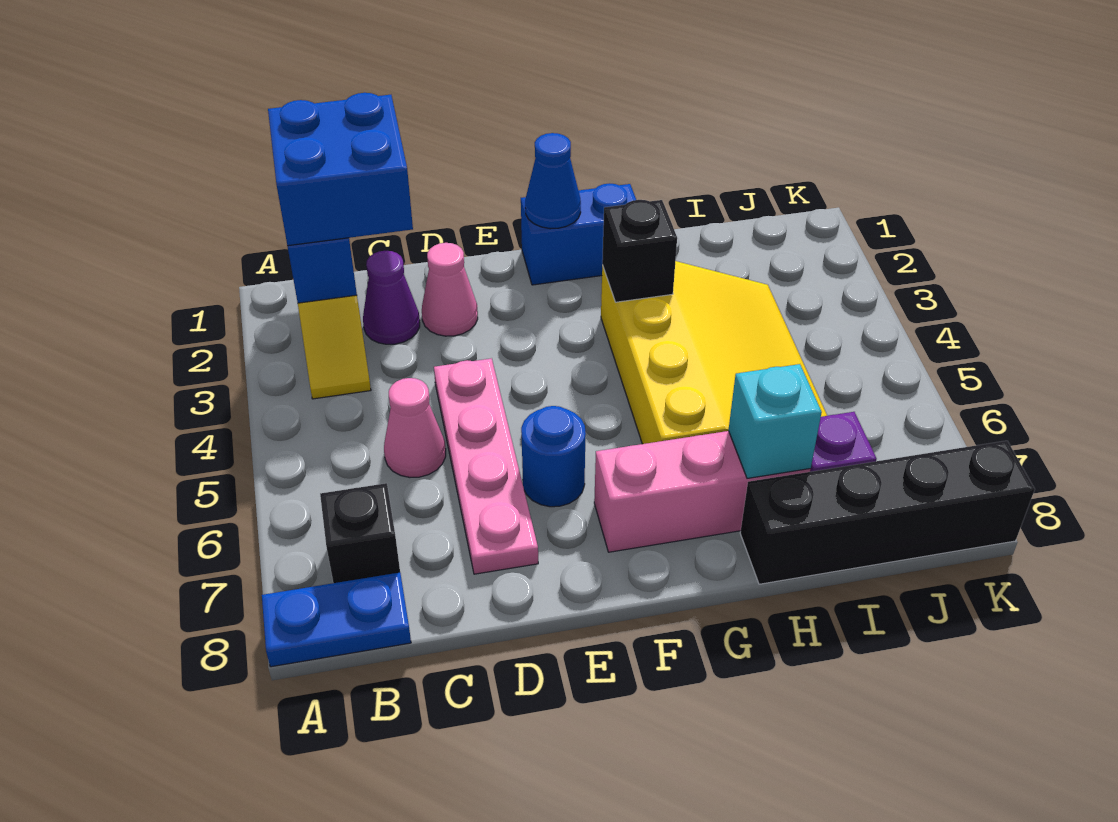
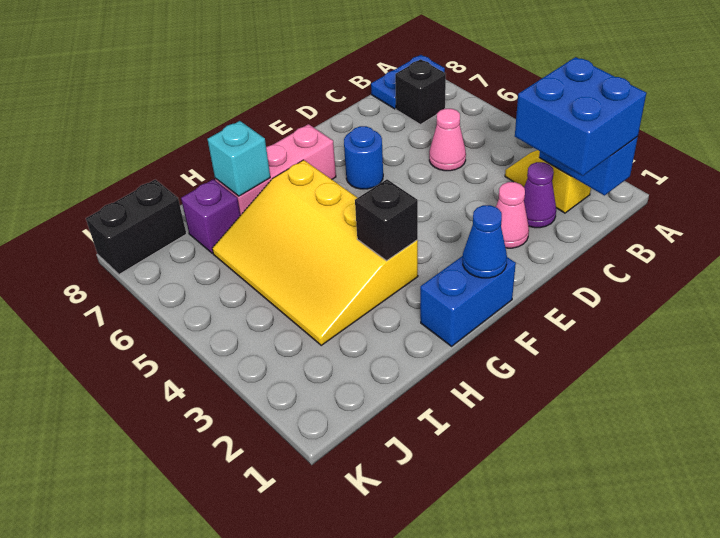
pink plate D4:D7 level 1 -> none
black brick H8:K8 level 1 -> black brick J8:K8 level 1

